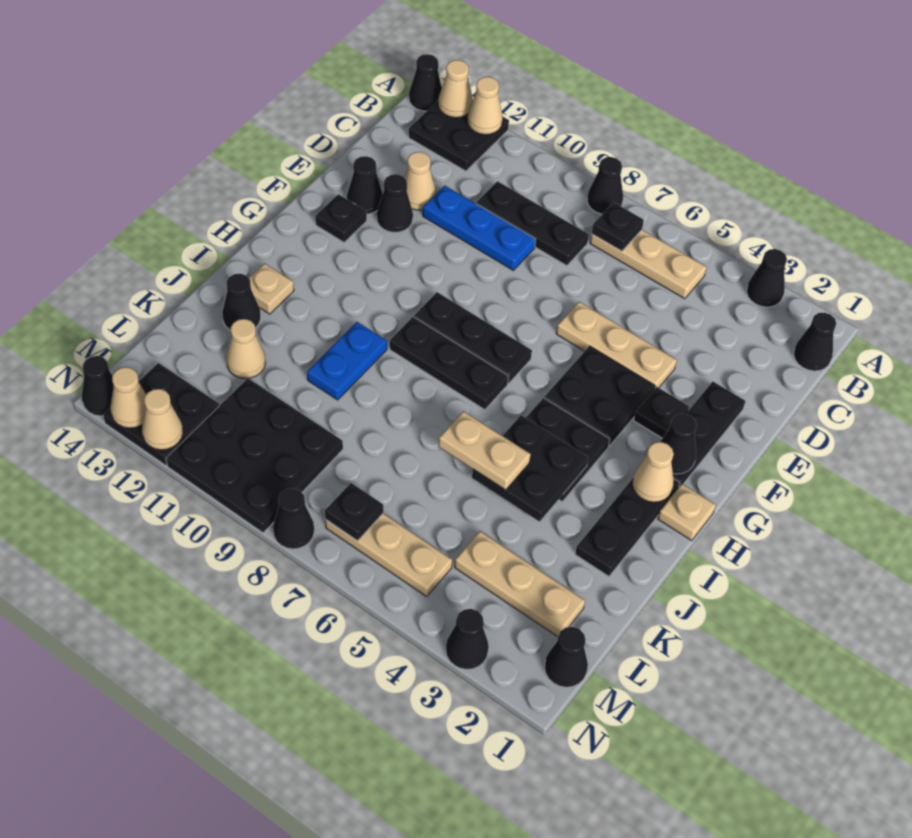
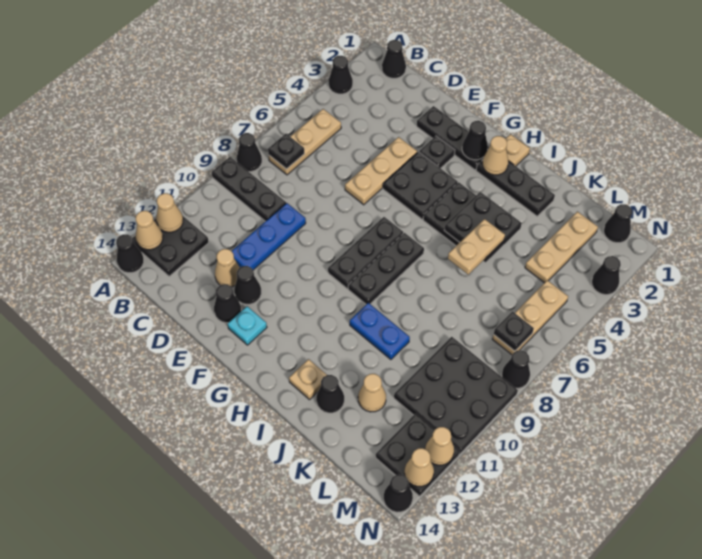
black plate C8:C10 level 1 -> black plate A9:C9 level 1
black plate F13 level 1 -> cyan plate F13 level 1

